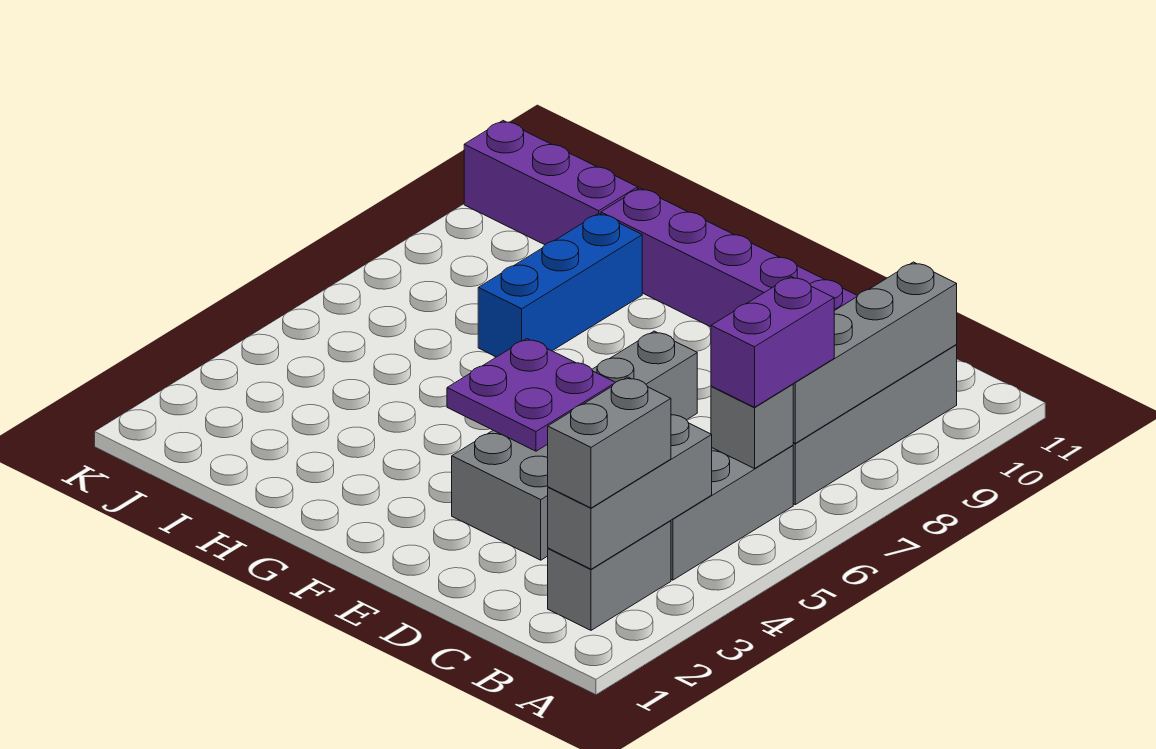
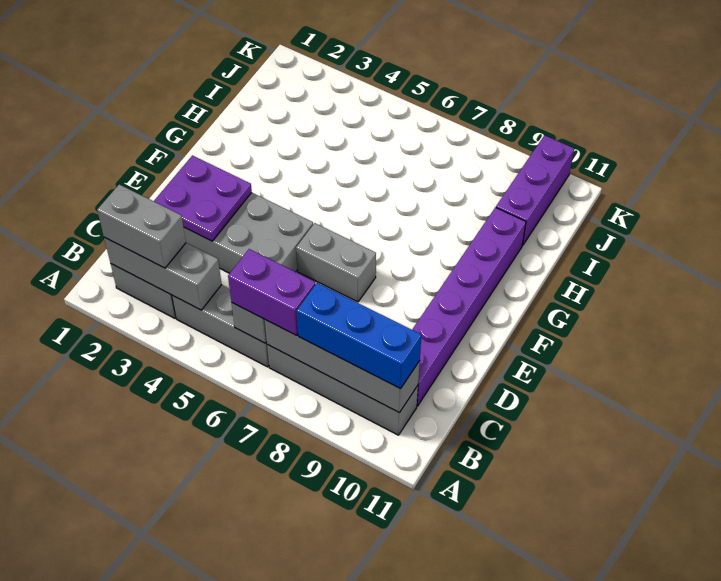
purple plate E4:F5 level 2 -> purple plate D2:E3 level 2
blue brick H7:H9 level 1 -> blue brick B8:B10 level 3

